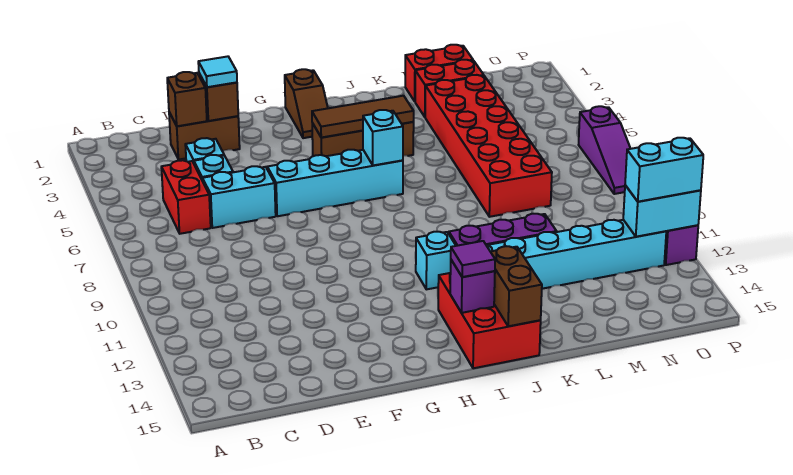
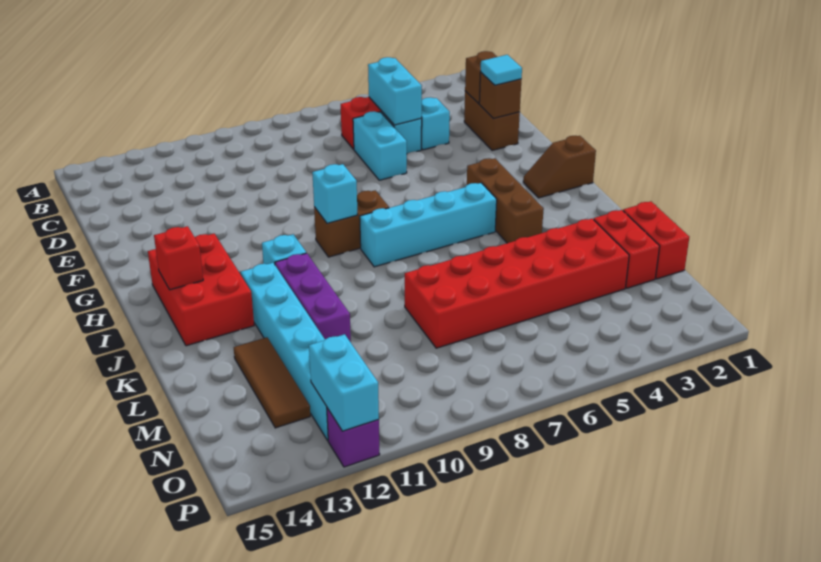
cyan brick F6:I6 level 1 -> cyan brick I5:I8 level 1
brown tile H4:J4 level 2 -> brown tile L13:N13 level 1
cyan brick I6 level 2 -> cyan brick H9 level 2
red brick I13:J15 level 1 -> red brick H13:J14 level 1
purple brick I14 level 2 -> red brick I14 level 2
purple tile I14 level 3 -> none
brown brick J14:J15 level 2 -> brown brick H8:H9 level 1
cyan brick O12:P12 level 3 -> cyan brick C5:D5 level 2
purple slope P6:P8 level 1 top 6 -> none

